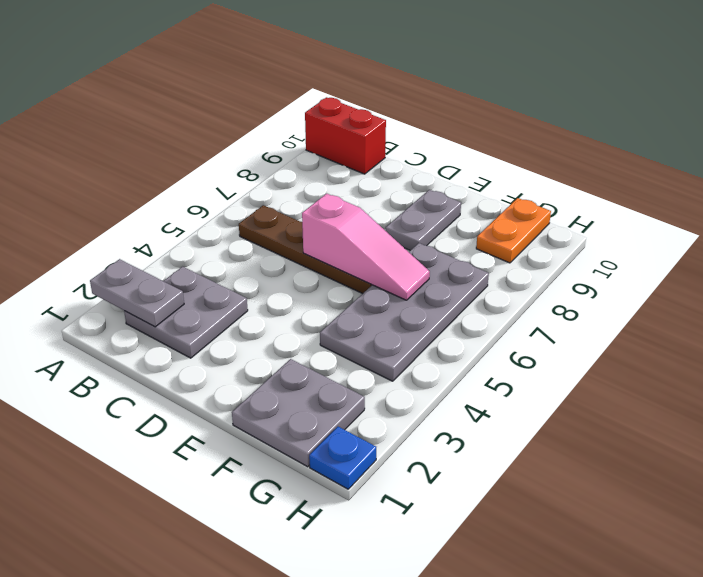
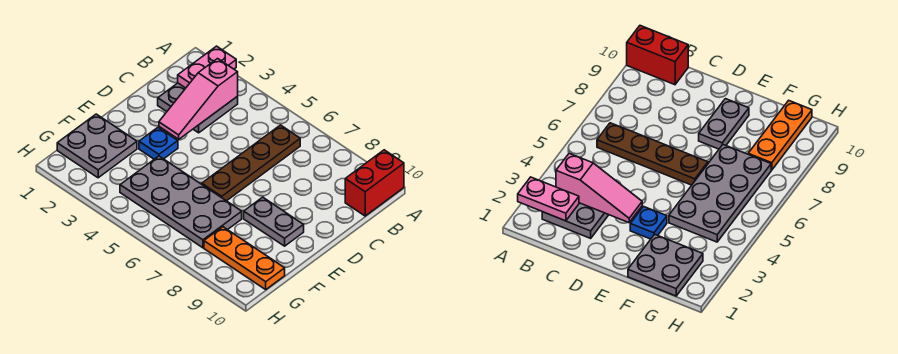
grey plate A2:B2 level 2 -> pink plate A2:B2 level 2
pink slope D6:F6 level 2 top D -> pink slope B3:D3 level 2 top B
orange plate G9:G10 level 1 -> orange plate G8:G10 level 1
blue plate H1 level 1 -> blue plate E3 level 1

